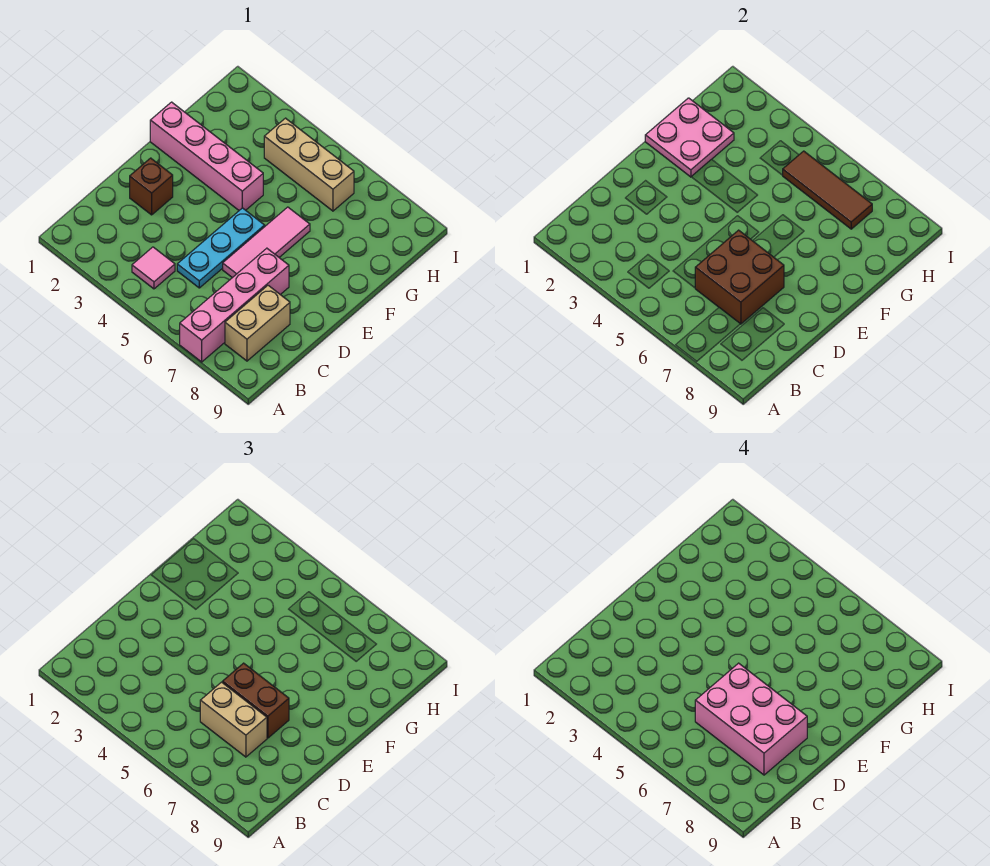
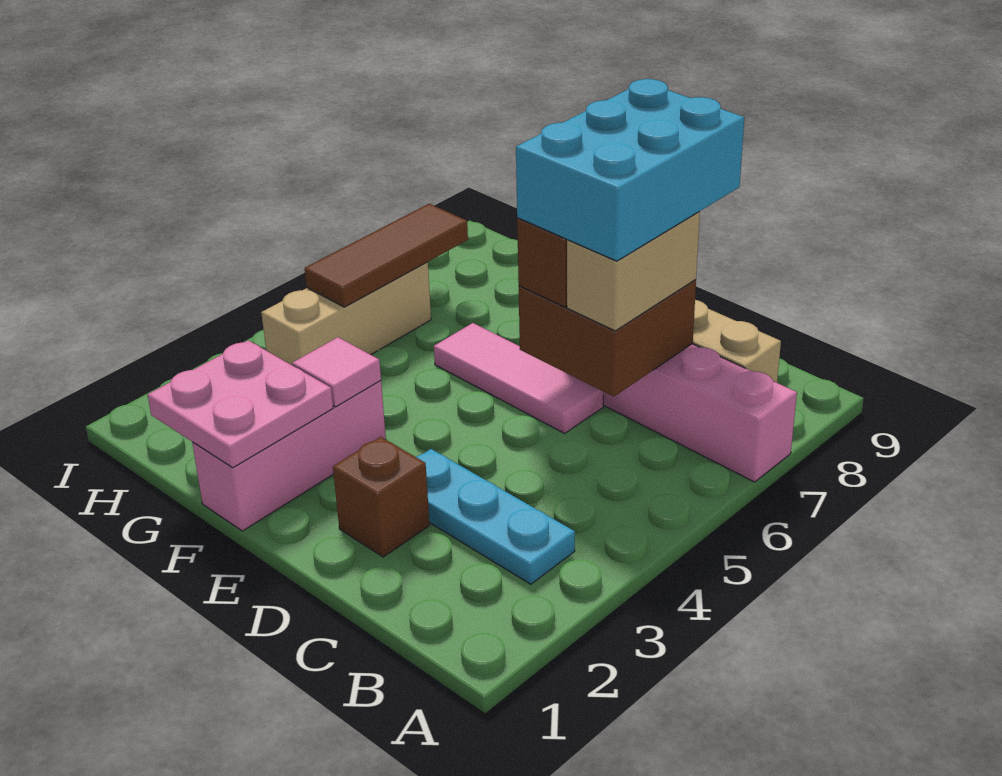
pink tile B4 level 1 -> pink tile F3 level 2
cyan plate C5:E5 level 1 -> cyan plate B3:D3 level 1
pink brick C6:D8 level 4 -> cyan brick C6:D8 level 4
pink brick F1:F4 level 1 -> pink brick F1:F3 level 1

